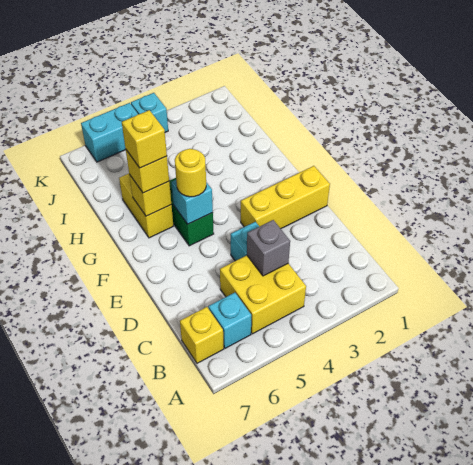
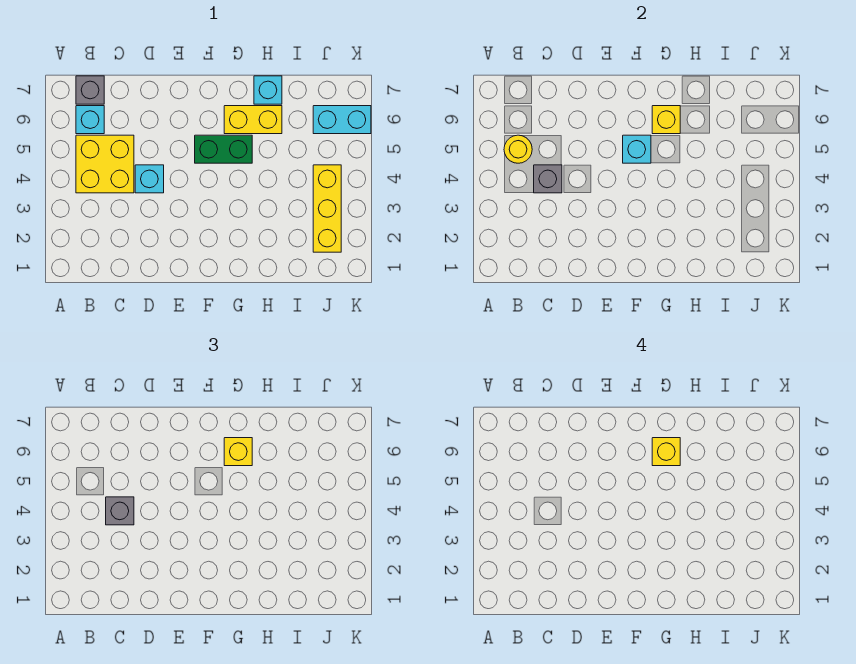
yellow brick B7 level 1 -> grey brick B7 level 1
none -> grey brick C4 level 3
yellow brick E1:E3 level 1 -> yellow brick J2:J4 level 1
yellow round brick F5 level 3 -> yellow round brick B5 level 2
cyan brick K4 level 1 -> cyan brick H7 level 1
cyan brick K5:K6 level 1 -> cyan brick J6:K6 level 1

